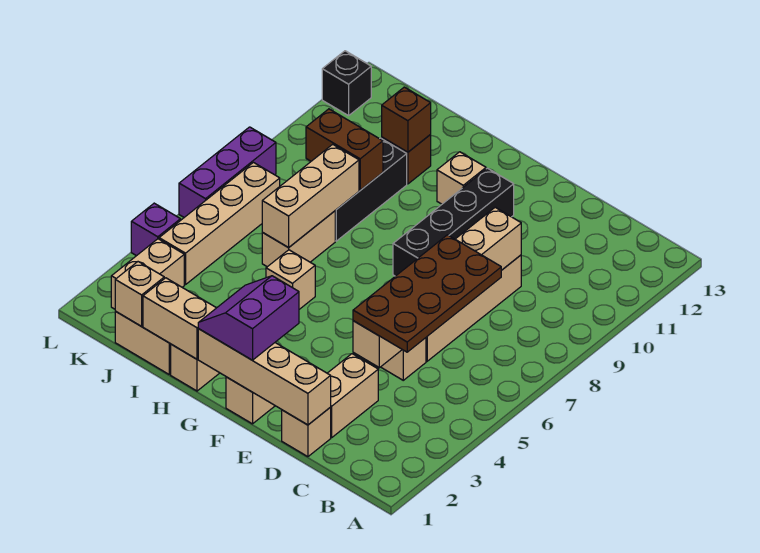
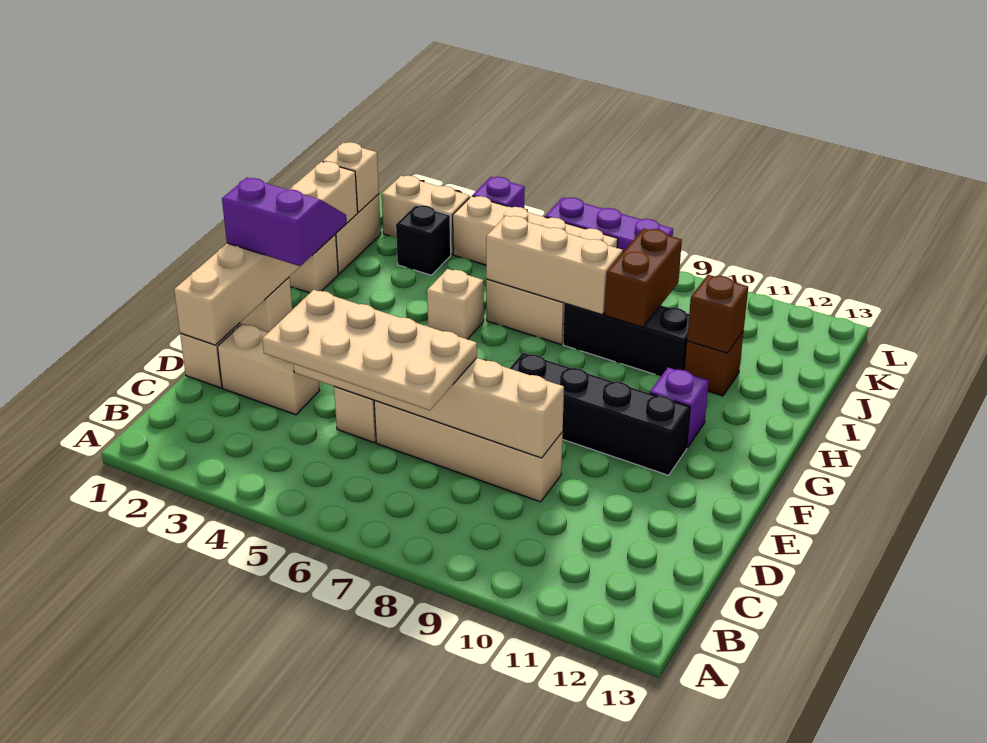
brown plate C4:D7 level 3 -> tan plate C4:D7 level 3
tan brick G11 level 1 -> purple brick G11 level 1
black brick L12 level 1 -> black brick J3 level 1

